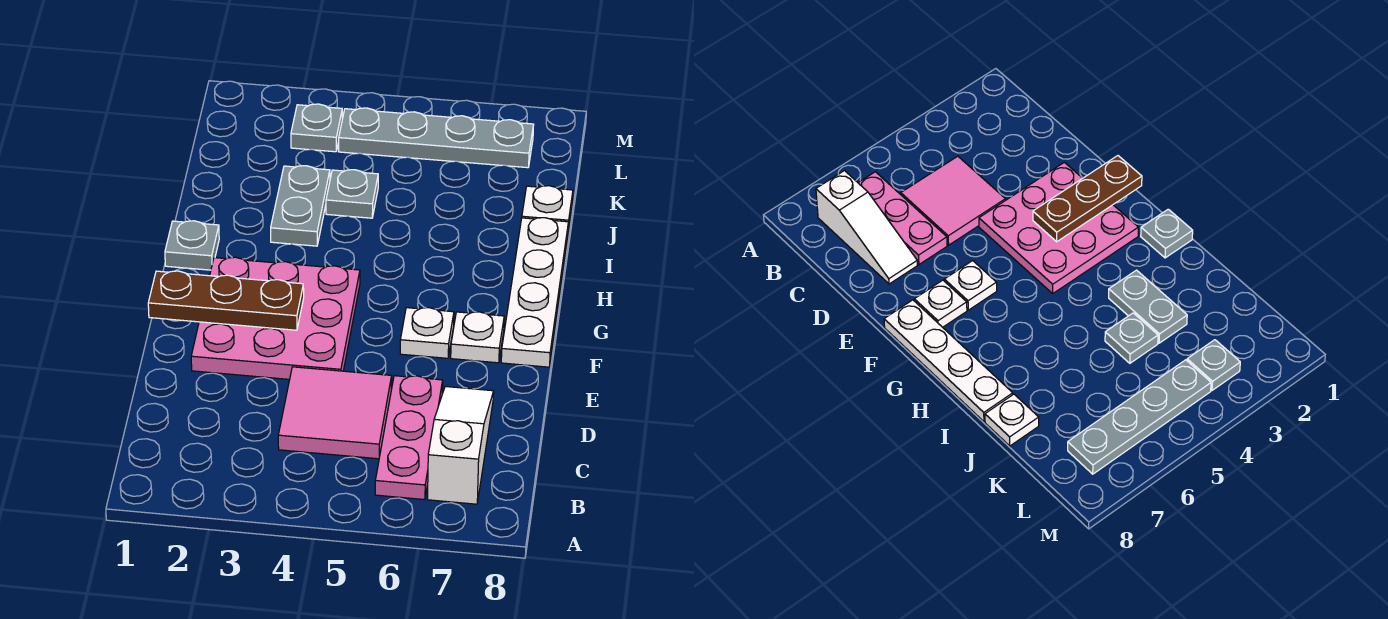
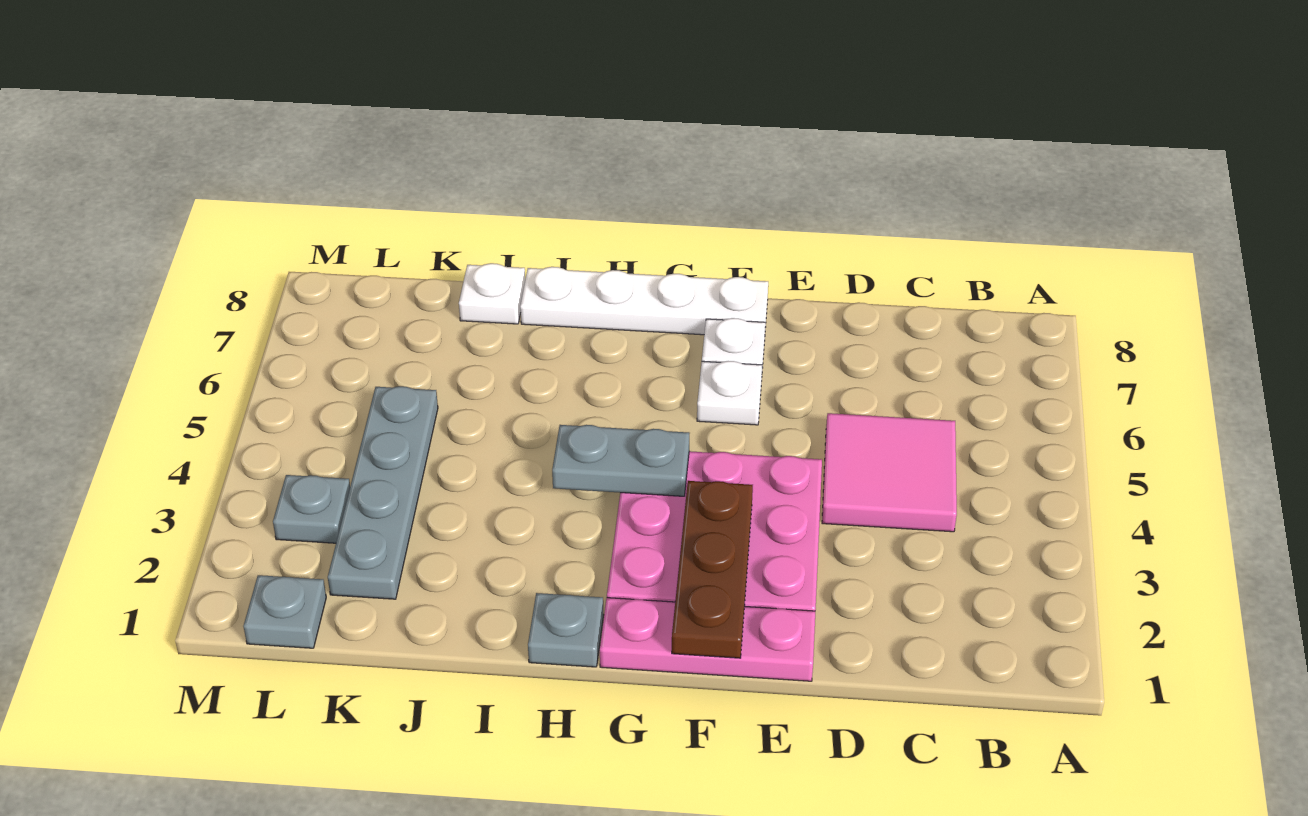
pink plate B6:D6 level 1 -> pink plate E1:G1 level 1
white slope B7:D7 level 1 top B -> none
grey plate I3:J3 level 1 -> grey plate G4:H4 level 2
grey plate J4 level 1 -> grey plate L1 level 1
grey plate L4:L7 level 1 -> grey plate K2:K5 level 1

